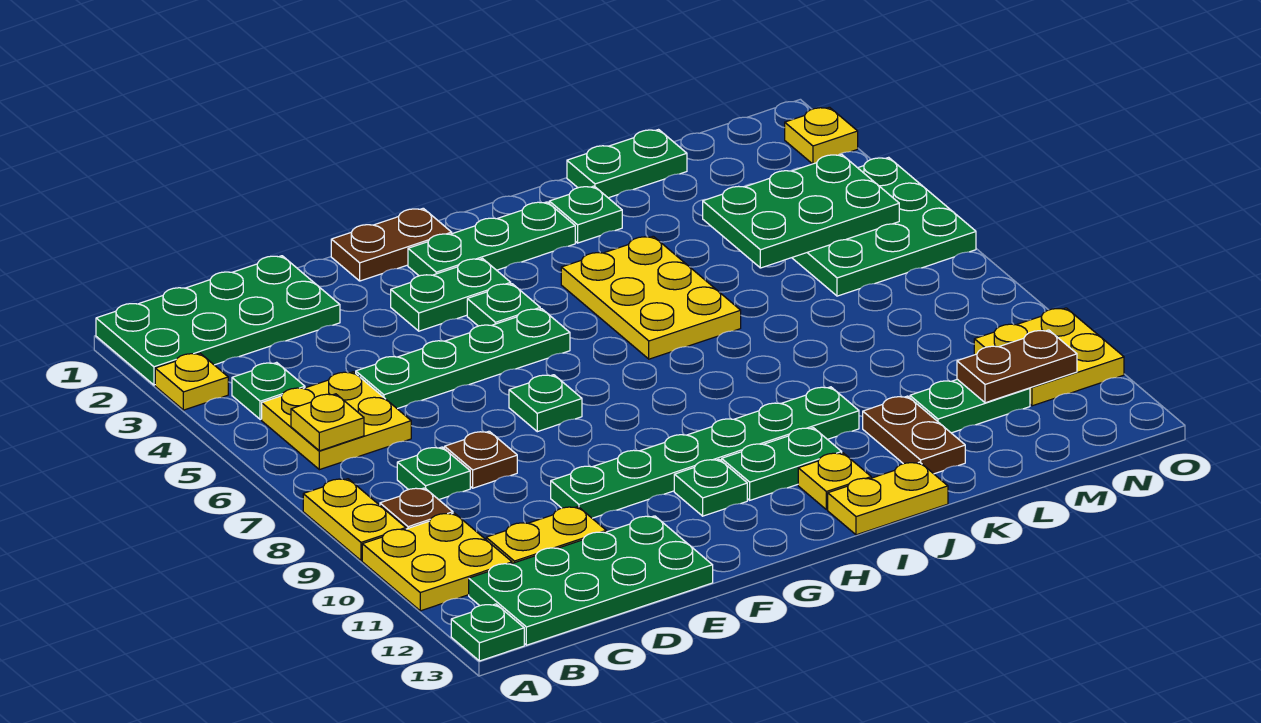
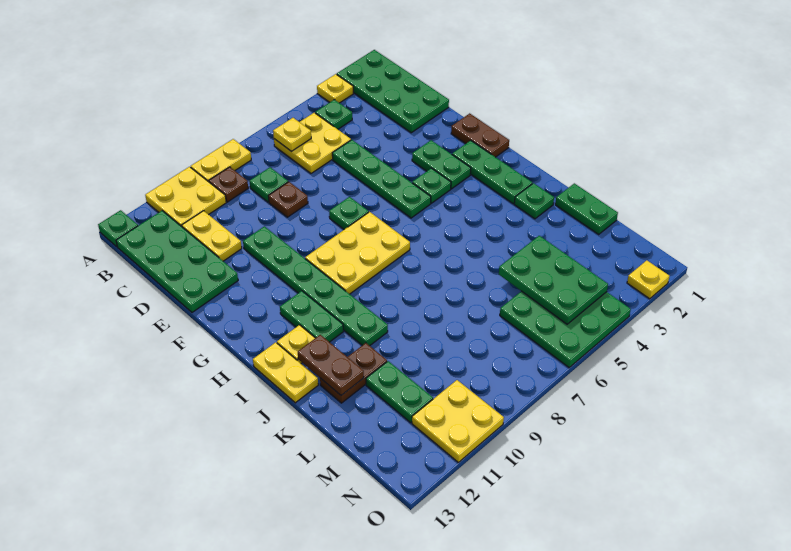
green plate G11 level 1 -> none
yellow plate I4:J6 level 1 -> yellow plate G7:H9 level 1
brown plate M11:N11 level 2 -> brown plate J12:K12 level 2

